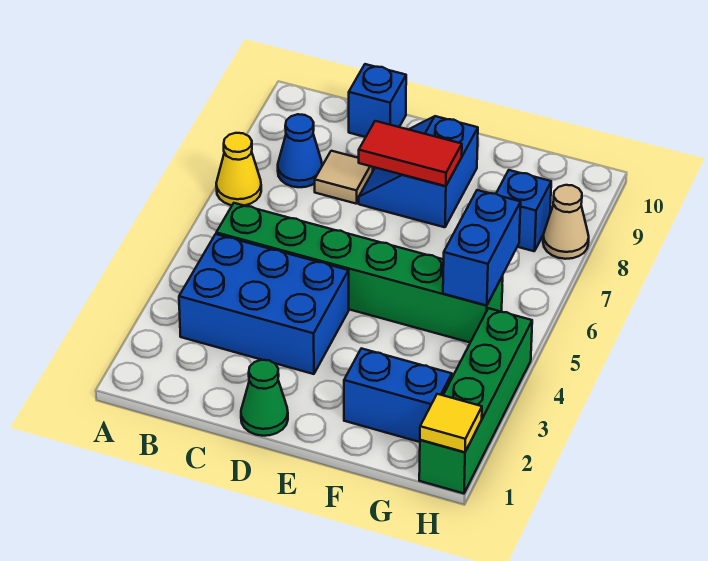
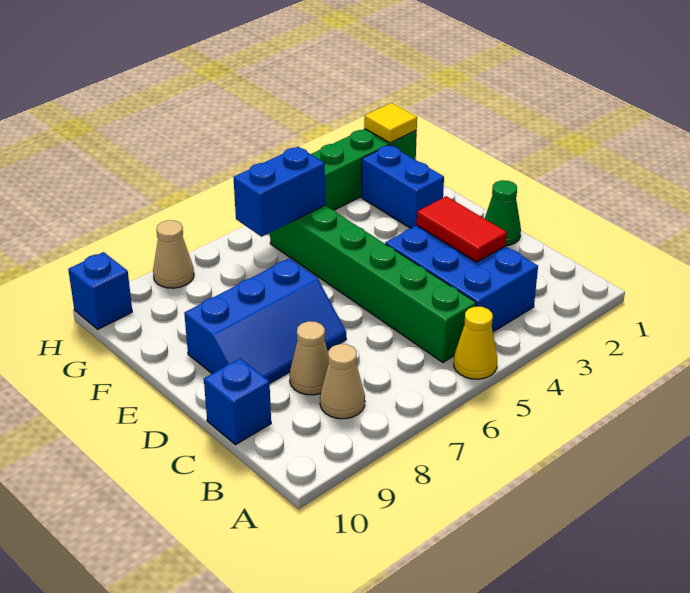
yellow cone A7 level 1 -> yellow cone A5 level 1
blue cone B8 level 1 -> tan cone B8 level 1
tan tile C8 level 1 -> tan cone C8 level 1
blue slope D8:E9 level 1 top E -> blue slope D7:E9 level 1 top E
red tile D8:E8 level 2 -> red tile C3:D3 level 2
blue brick G8 level 1 -> blue brick H10 level 1

